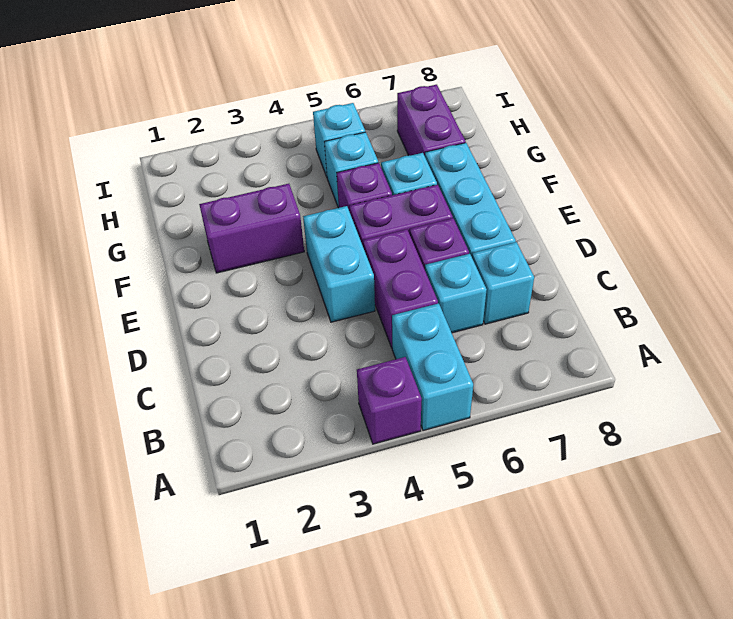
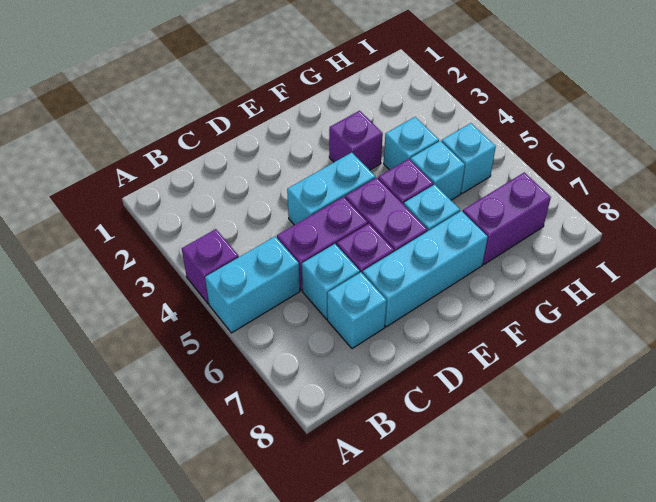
purple brick F2:F3 level 1 -> purple brick F3 level 1
none -> cyan brick G4 level 1

